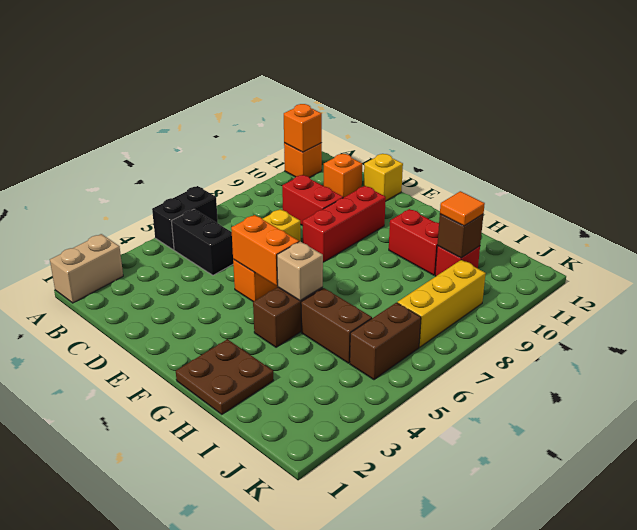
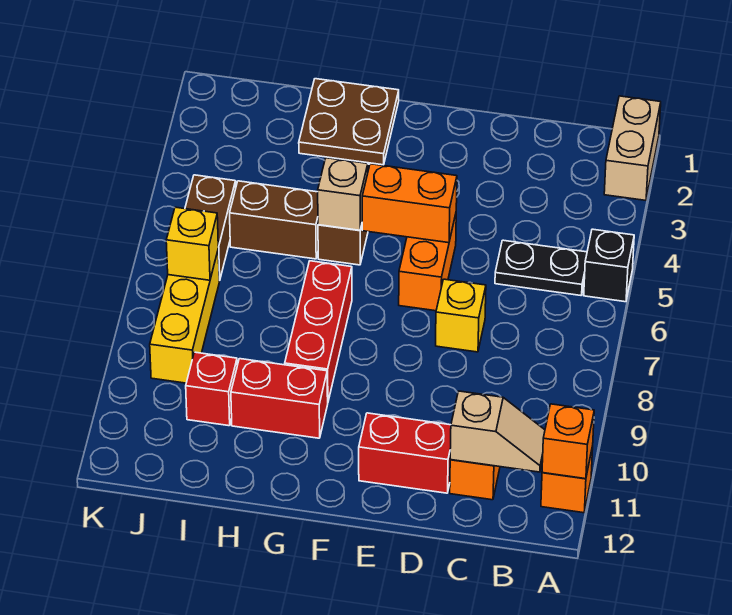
black brick A5:A6 level 1 -> black brick A5 level 1
black brick B5:C5 level 1 -> black plate B5:C5 level 1
none -> tan slope B11:C11 level 2 top C
red brick C9:D9 level 1 -> red brick D11:E11 level 1
yellow brick D12 level 1 -> yellow brick J7 level 2
red brick E8:E10 level 1 -> red brick G7:G9 level 1
brown brick I10 level 2 -> none
orange tile I10 level 3 -> none

